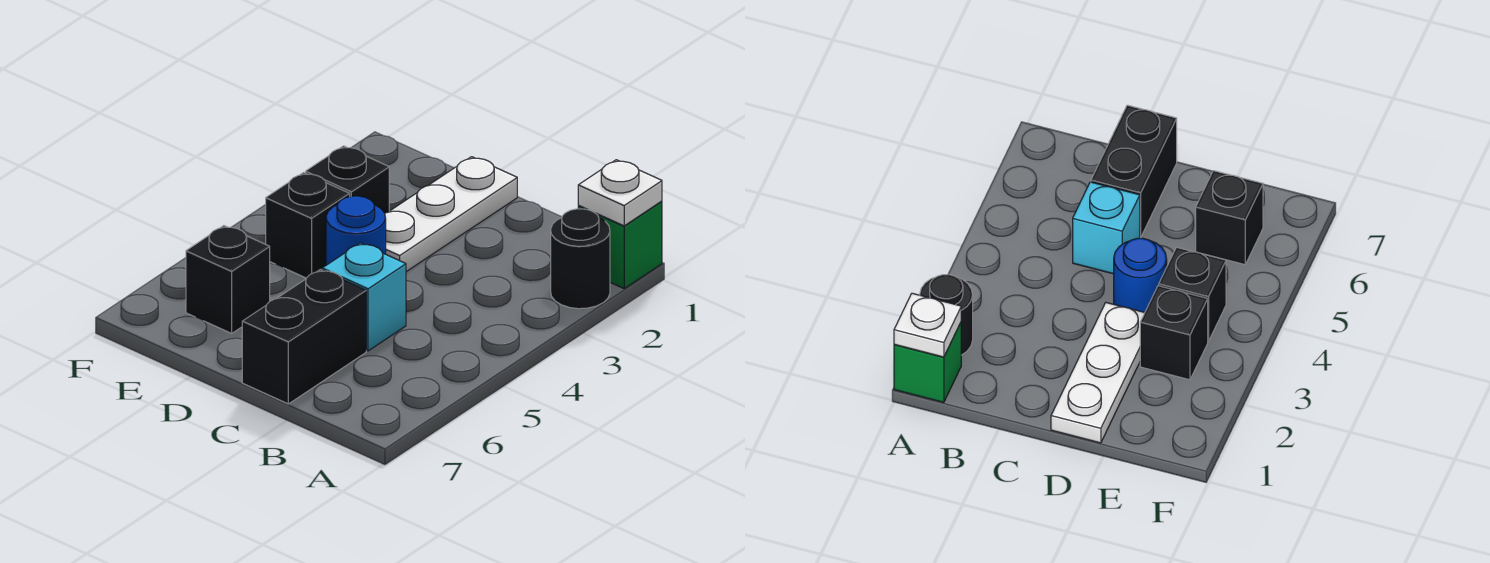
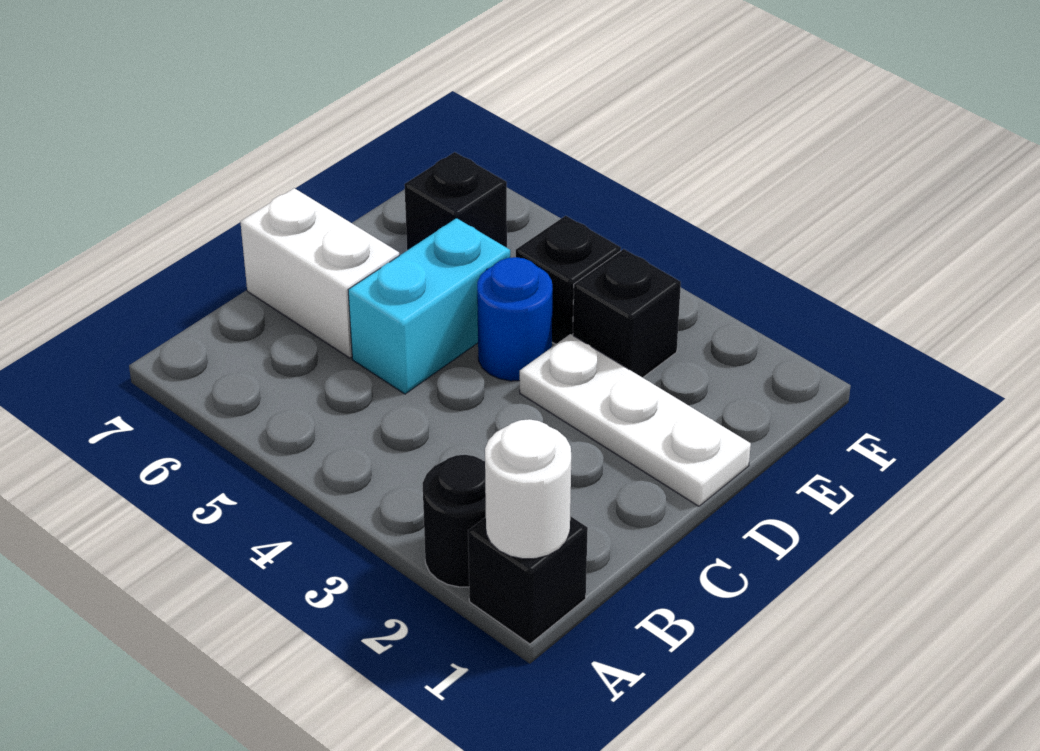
green brick A1 level 1 -> black brick A1 level 1
white plate A1 level 2 -> white round brick A1 level 2
cyan brick C5 level 1 -> cyan brick C5:D5 level 1
black brick C6:C7 level 1 -> white brick C6:C7 level 1

